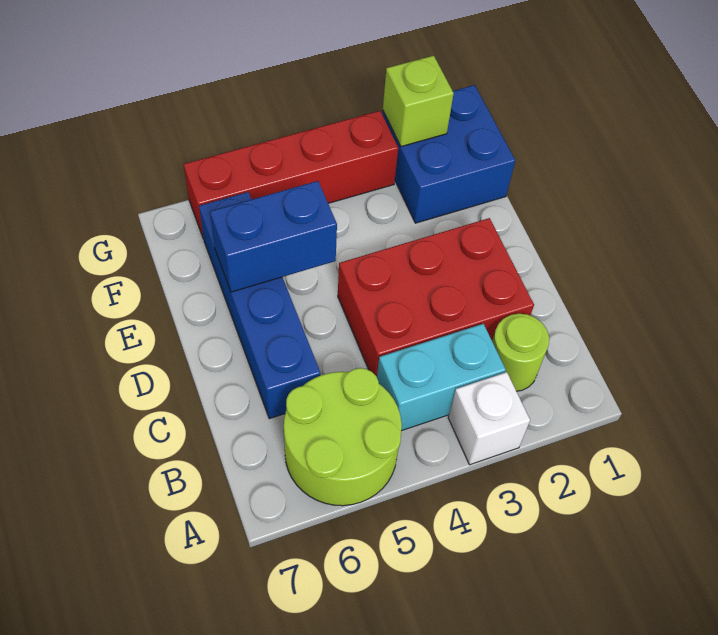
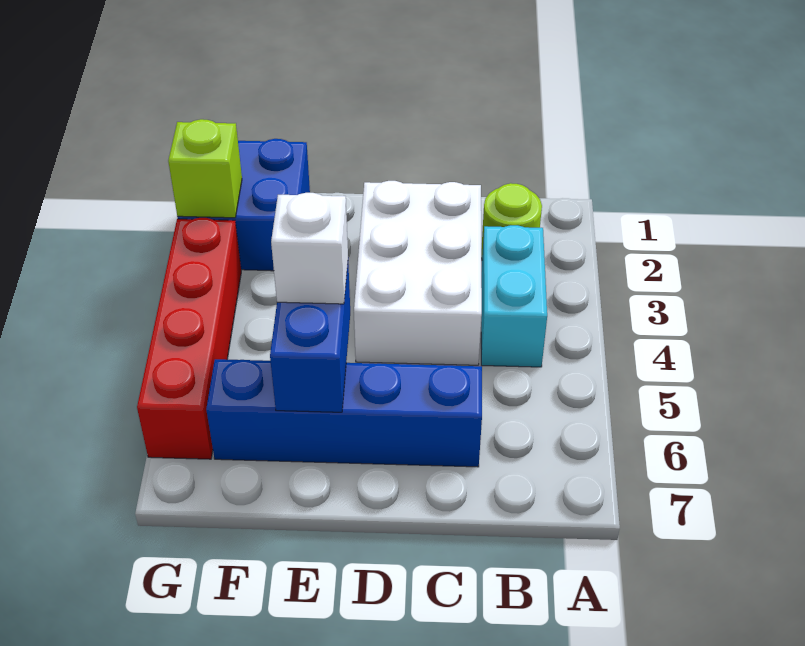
white brick A3 level 1 -> white brick E5 level 3
lime round brick A5:B6 level 1 -> none
red brick C2:D4 level 1 -> white brick C2:D4 level 1

